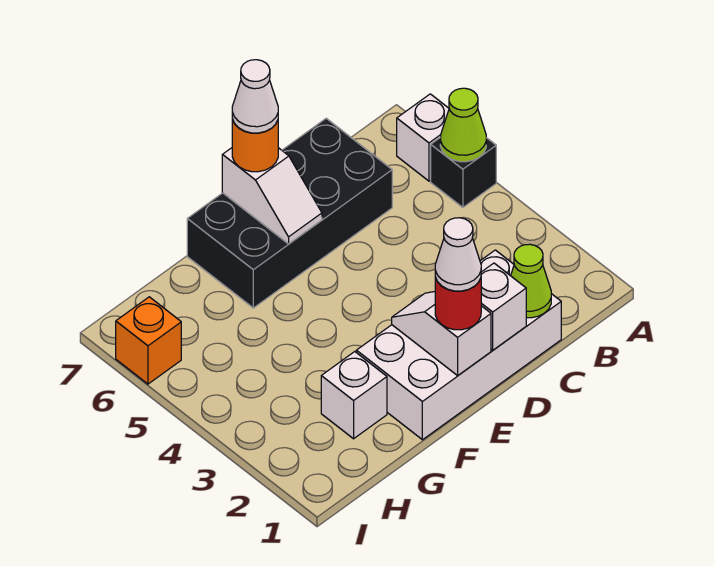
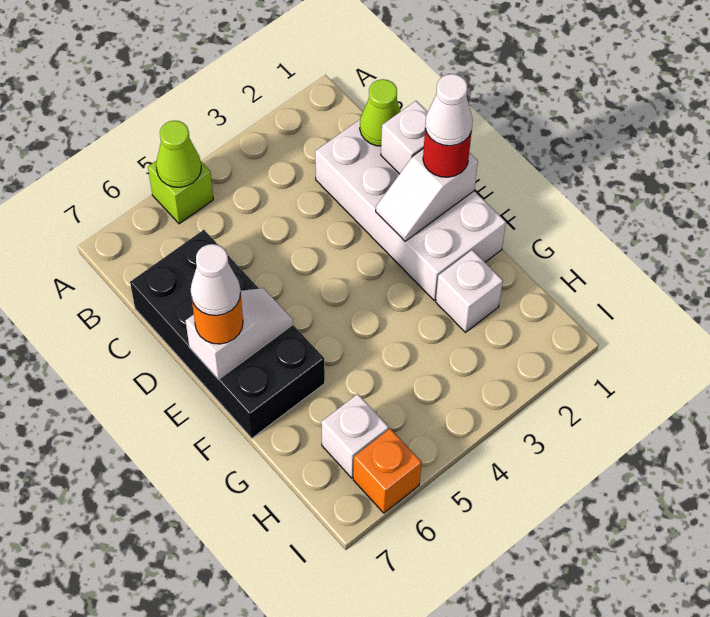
black brick A5 level 1 -> lime brick A5 level 1
white brick A6 level 1 -> white brick H6 level 1

